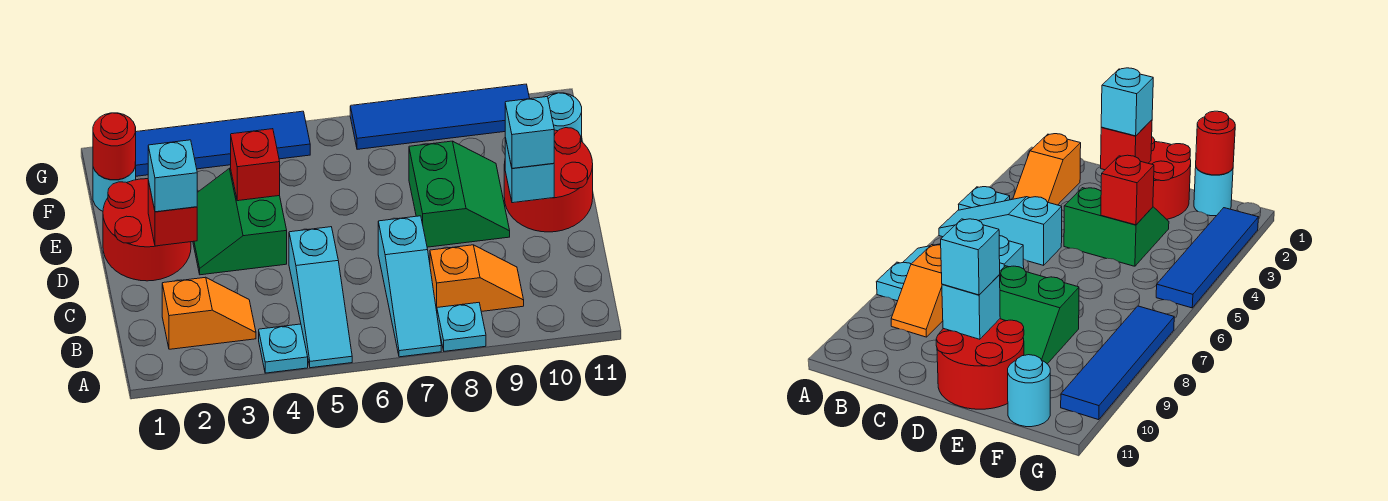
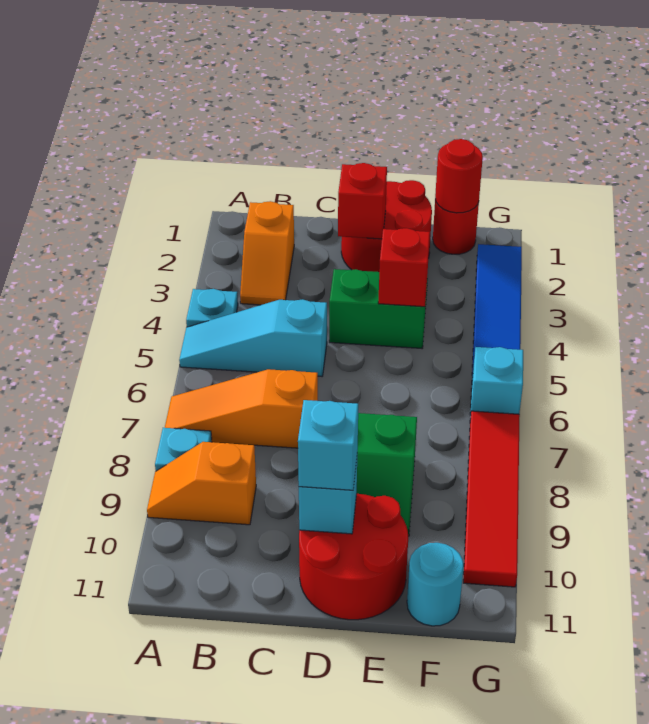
cyan slope A7:C7 level 1 top C -> orange slope A7:C7 level 1 top C
orange slope B8:B9 level 1 top 8 -> orange slope A9:B9 level 1 top B
cyan brick D2 level 3 -> cyan brick G6 level 1
cyan round brick F1 level 1 -> red round brick F1 level 1
blue tile G7:G10 level 1 -> red tile G7:G10 level 1

